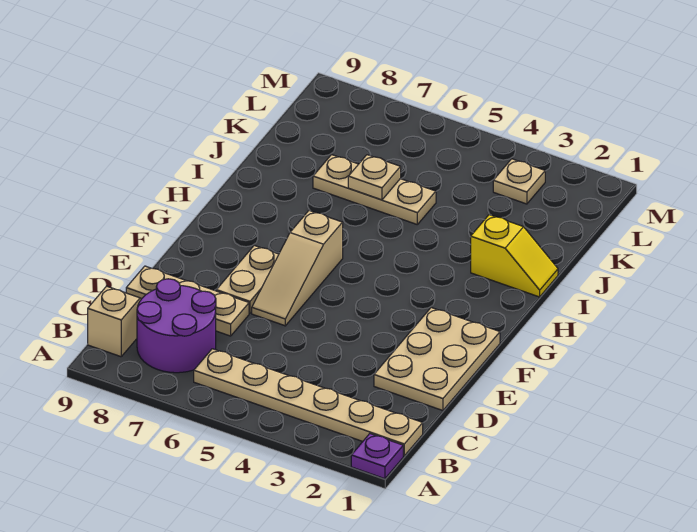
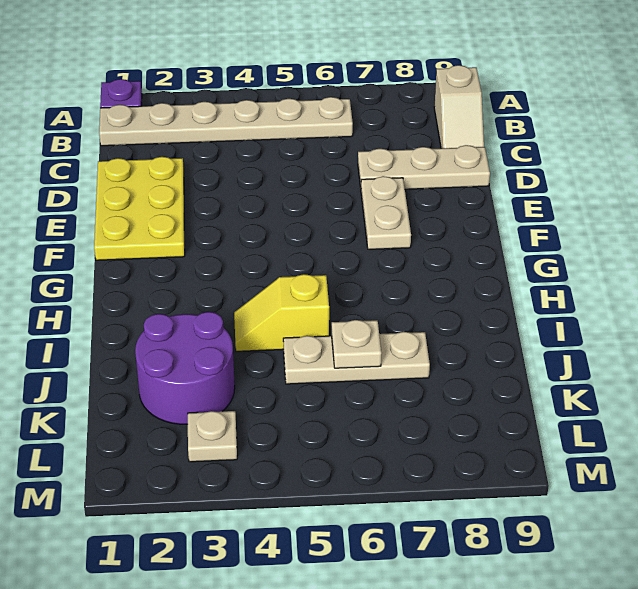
purple round brick B7:C8 level 1 -> purple round brick J2:K3 level 1
tan plate D1:F2 level 1 -> yellow plate D1:F2 level 1
tan slope E6:G6 level 1 top G -> none
yellow slope I1:I2 level 1 top 2 -> yellow slope I4:I5 level 1 top 5

